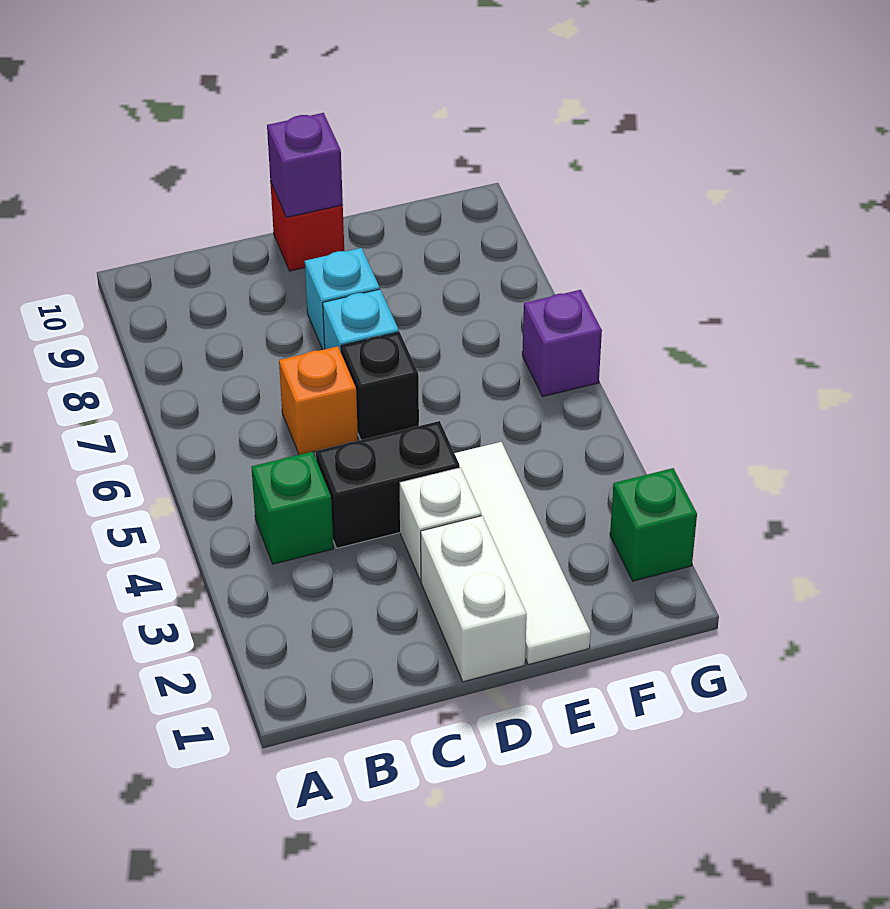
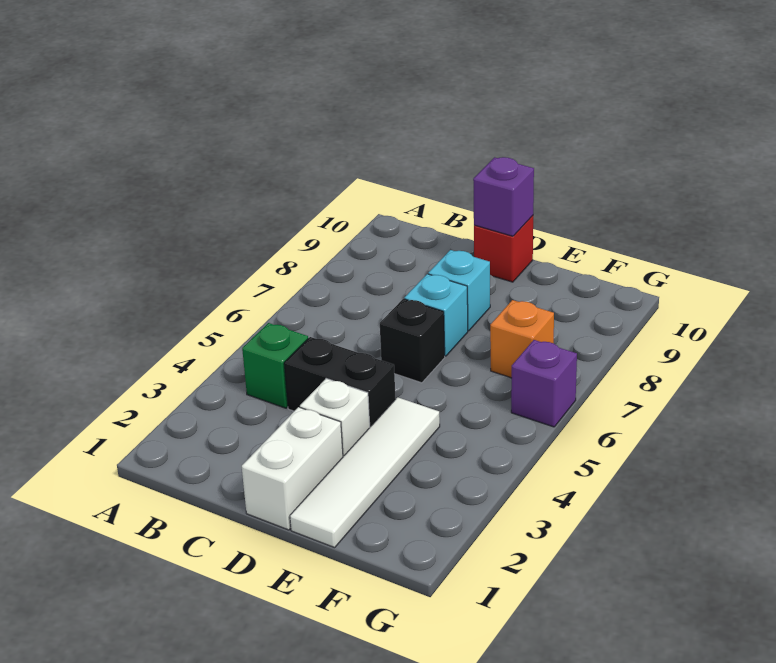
orange brick C6 level 1 -> orange brick F7 level 1
green brick G2 level 1 -> none

